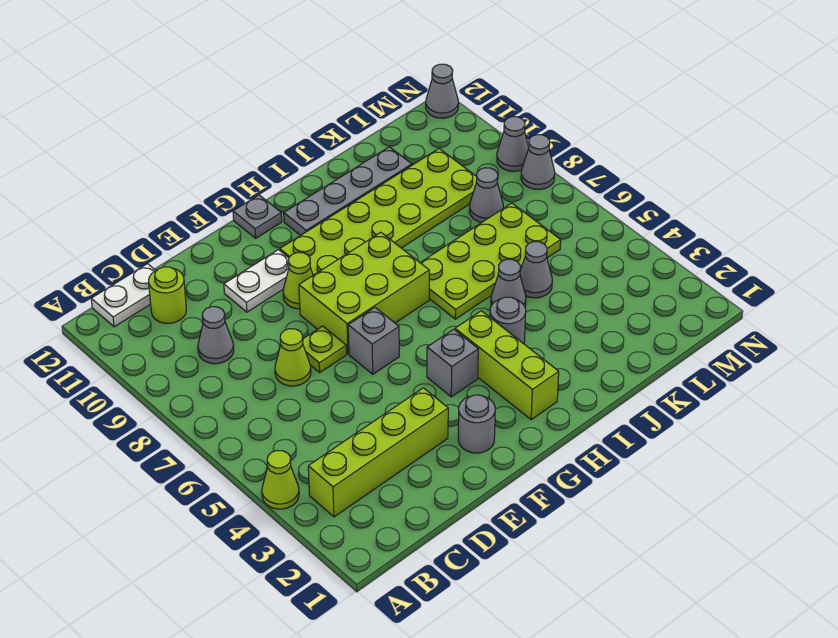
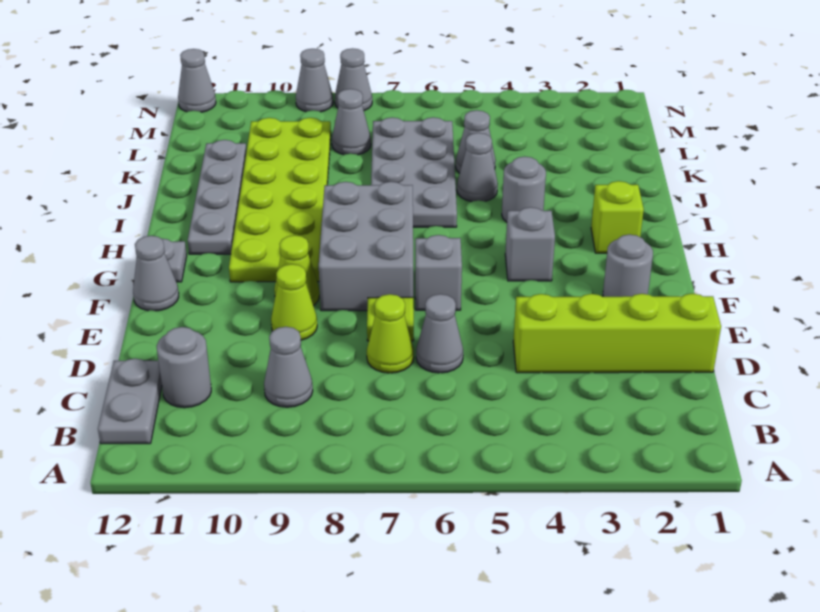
lime cone A4 level 1 -> lime cone E9 level 1
lime brick B3:E3 level 1 -> lime brick D1:D4 level 1
white plate B12:C12 level 1 -> grey plate B12:C12 level 1
lime round brick C11 level 1 -> grey round brick C11 level 1
none -> grey cone D6 level 1
white plate E10:F10 level 1 -> none
lime brick F7:H8 level 1 -> grey brick F7:H8 level 1
none -> grey cone F12 level 1
lime brick H2:H4 level 1 -> lime brick H2 level 1
lime plate I6:L7 level 1 -> grey plate I6:L7 level 1

